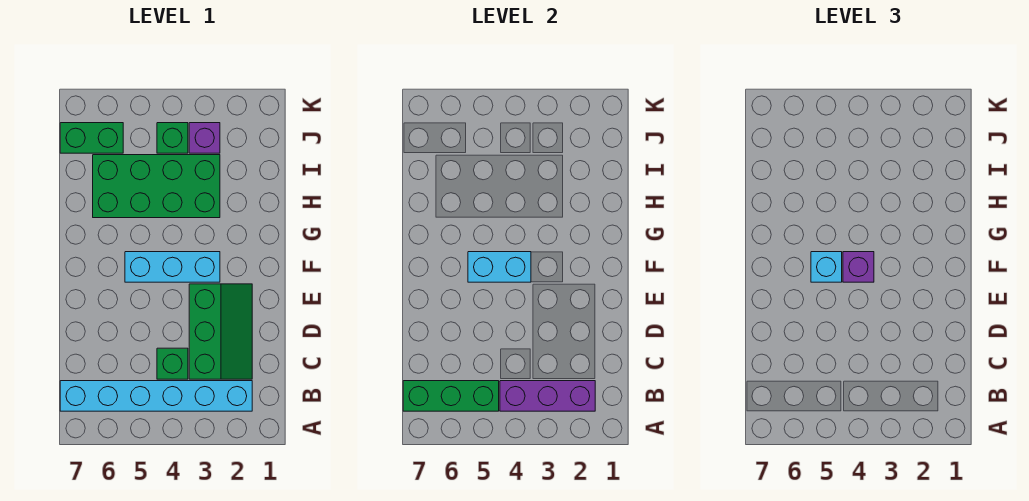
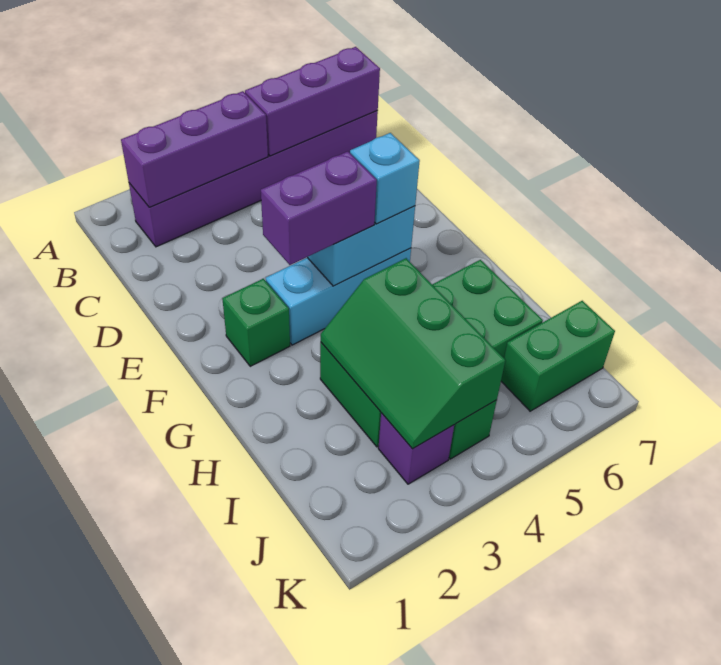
cyan brick B2:B7 level 1 -> purple brick B2:B7 level 1
green brick B5:B7 level 2 -> purple brick B5:B7 level 2
green slope C2:E3 level 1 top 3 -> green slope H3:J4 level 2 top 4
green brick C4 level 1 -> green brick F2 level 1
purple brick F4 level 3 -> purple brick F3:F4 level 3

